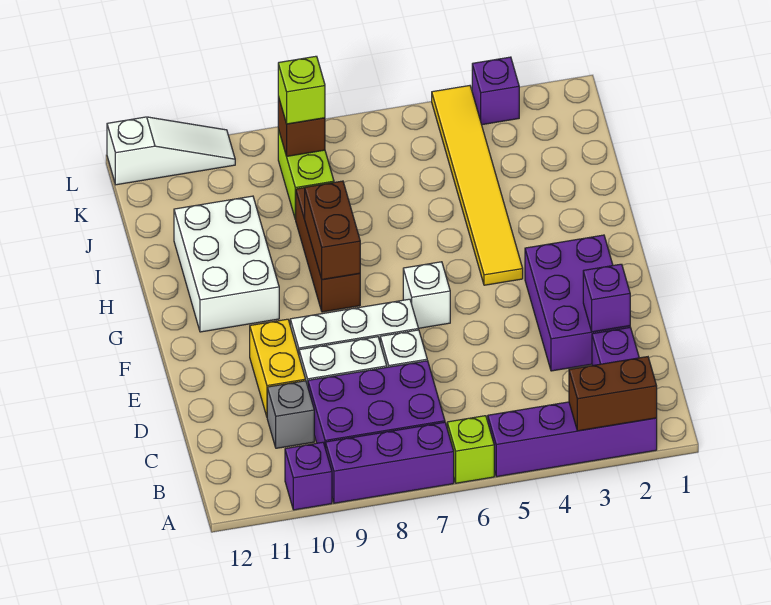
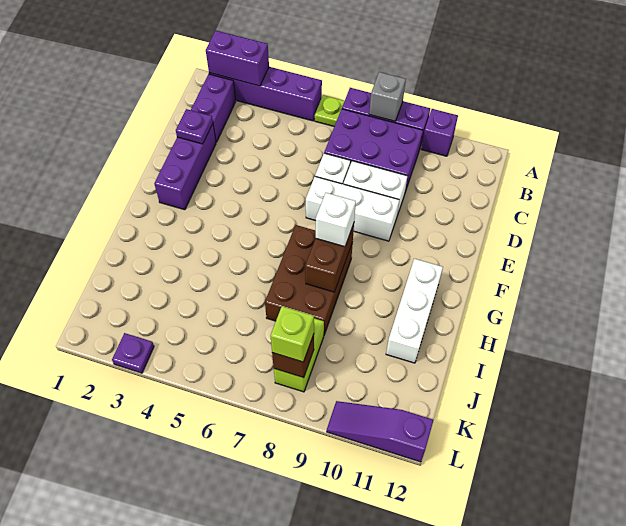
brown brick A2:A3 level 2 -> purple brick A2:A3 level 2
lime brick A6 level 1 -> lime plate A6 level 1
grey brick C10 level 1 -> grey brick A8 level 2
purple brick D2:F3 level 1 -> purple brick D2:F2 level 1
purple brick D2 level 2 -> purple plate D2 level 2
yellow brick D10:E10 level 1 -> none
white brick F6 level 1 -> white brick G8 level 3
yellow tile G4:L4 level 1 -> none
brown brick G8:I8 level 1 -> brown brick G7:I8 level 1
white brick G10:I11 level 1 -> white brick G11:I11 level 1
purple brick L3 level 1 -> purple plate L3 level 1
white slope L10:L12 level 1 top 12 -> purple slope L10:L12 level 1 top 12

